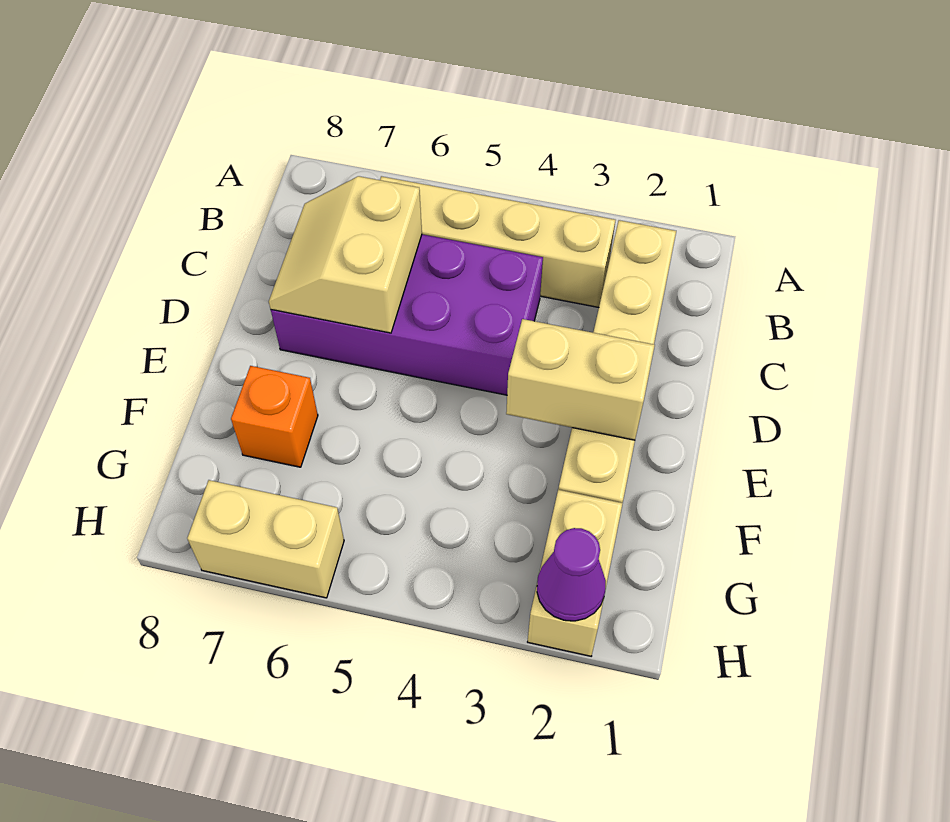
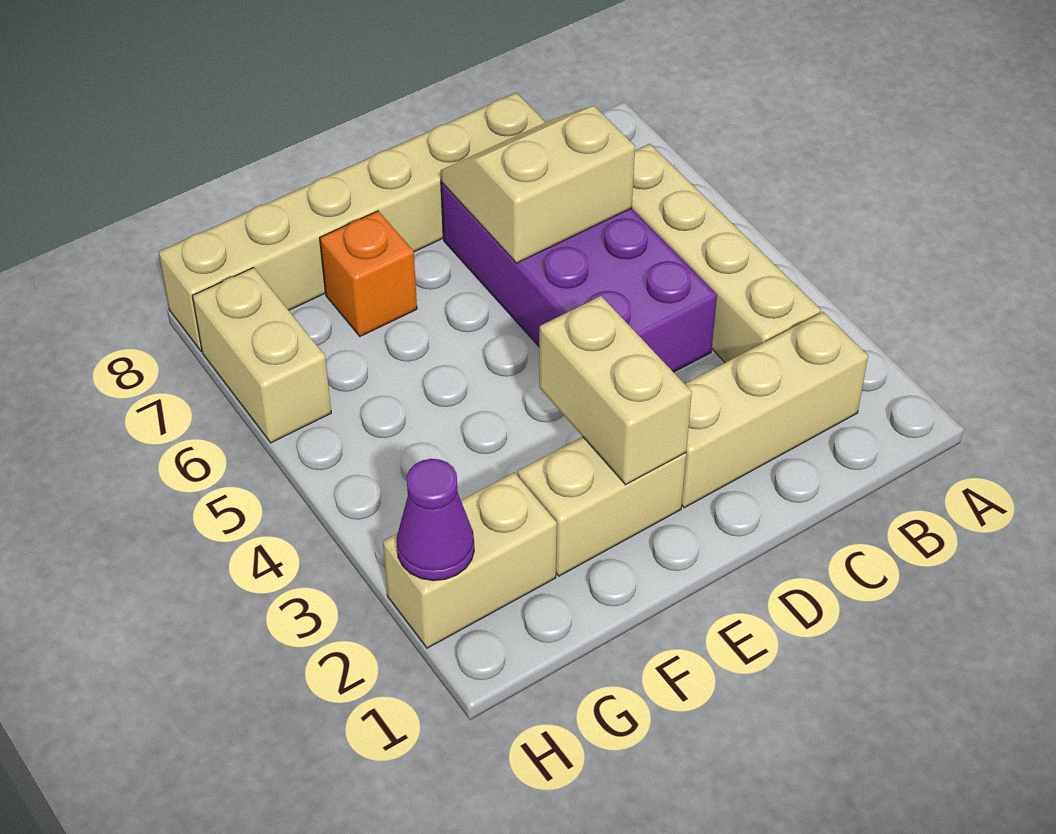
none -> tan brick C8:H8 level 1

